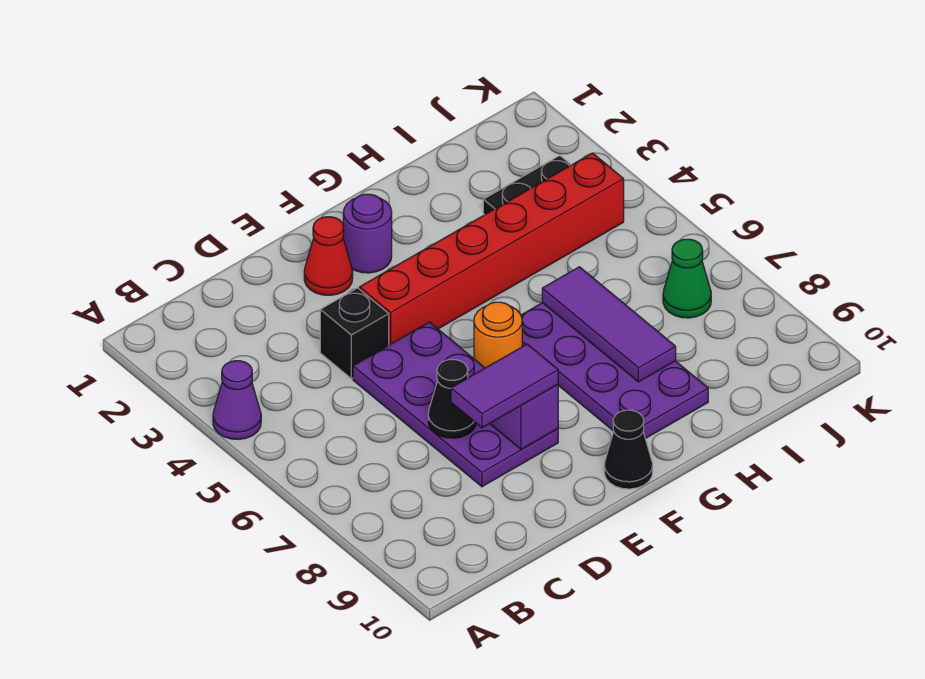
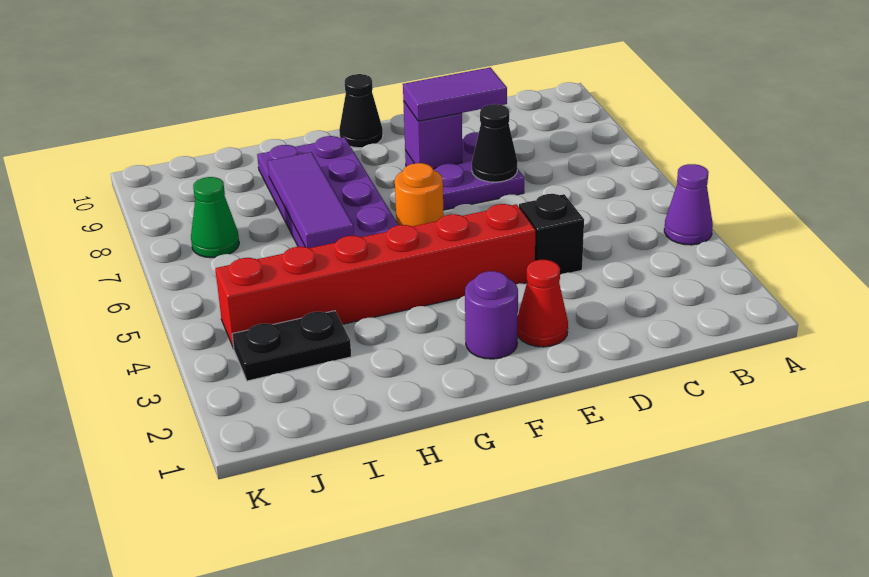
purple plate D5:E8 level 1 -> purple plate D7:E8 level 1

